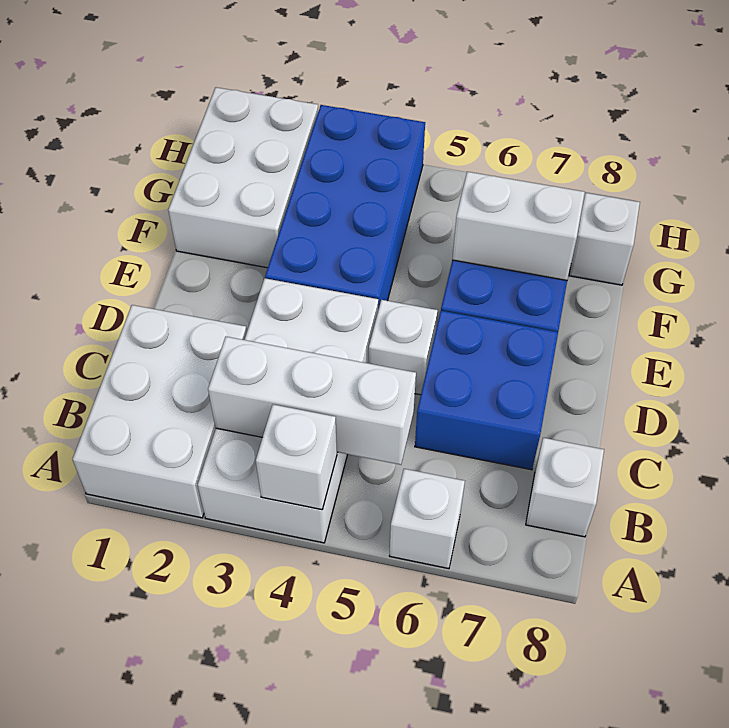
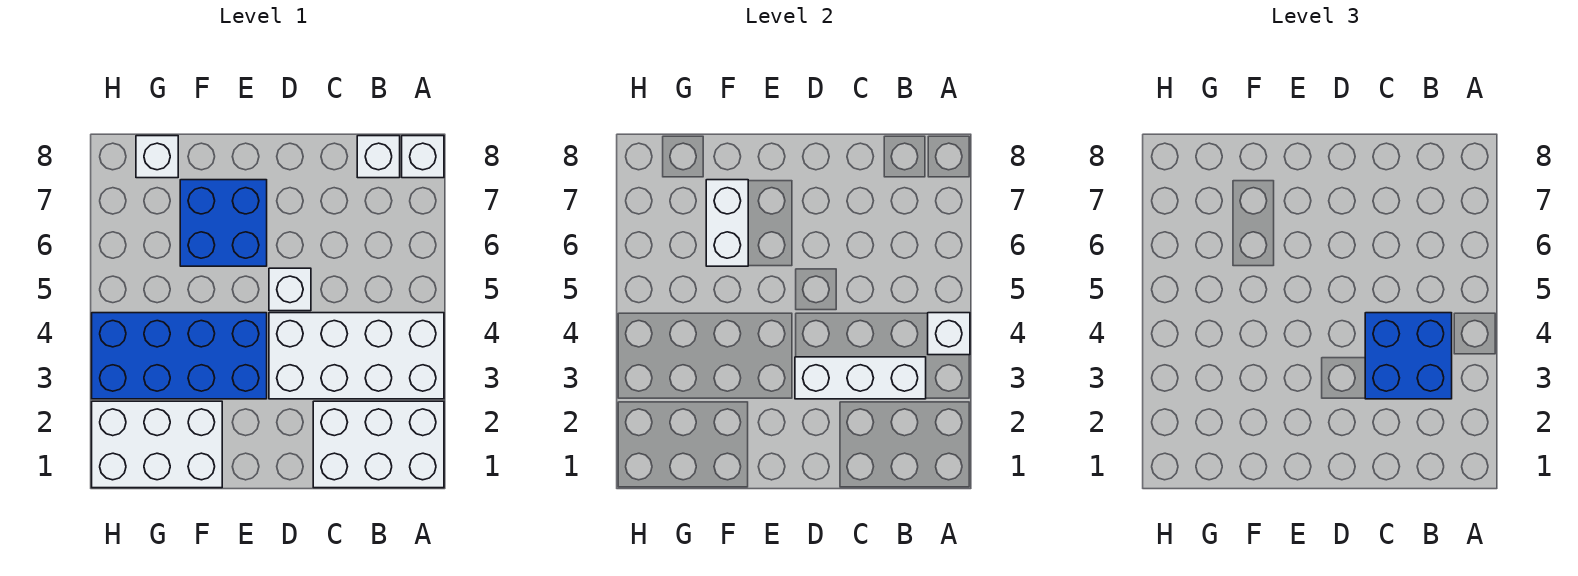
white brick A6 level 1 -> white brick A8 level 1
white brick B3:B5 level 2 -> white brick B3:D3 level 2
blue brick C6:D7 level 1 -> blue brick B3:C4 level 3

